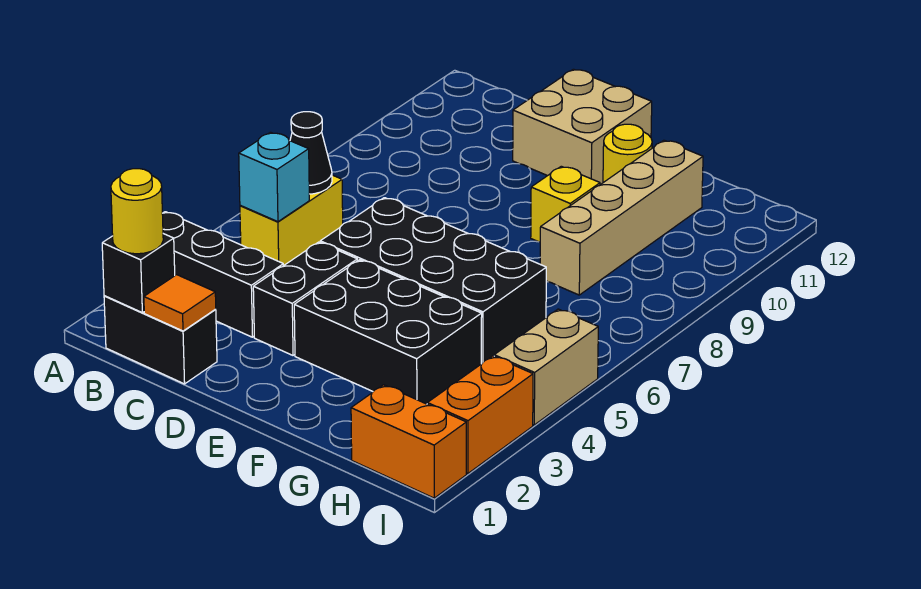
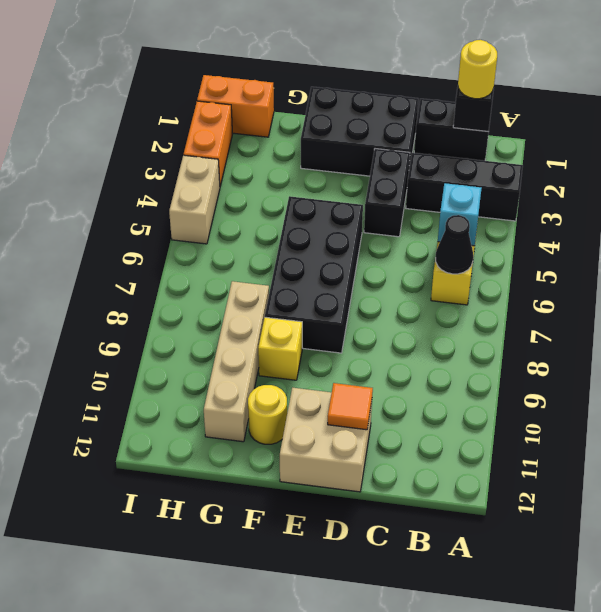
orange tile C1 level 2 -> orange tile D11 level 2
black brick D5:G6 level 1 -> black brick E5:F8 level 1
black brick E3:G4 level 1 -> black brick D1:F2 level 1

